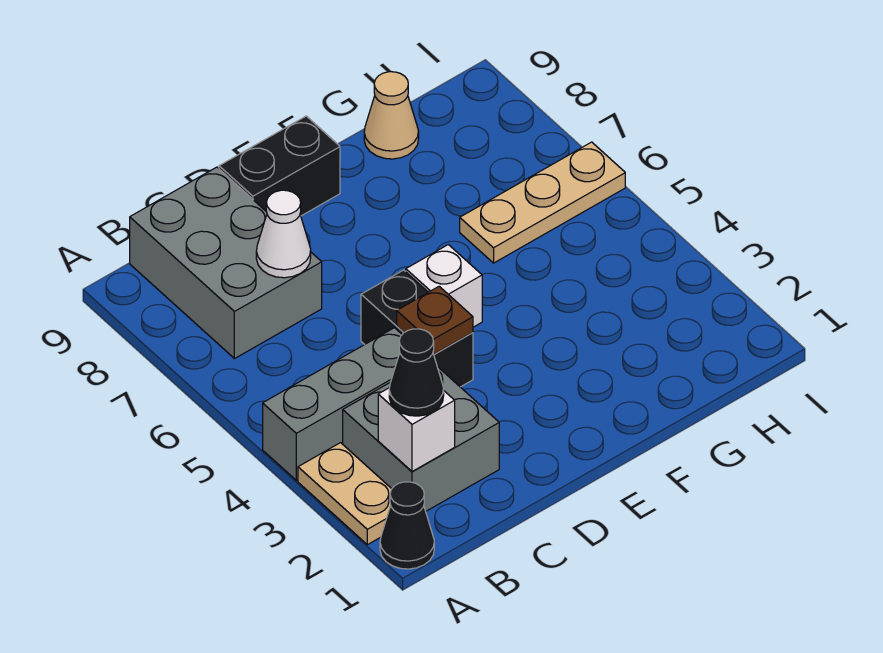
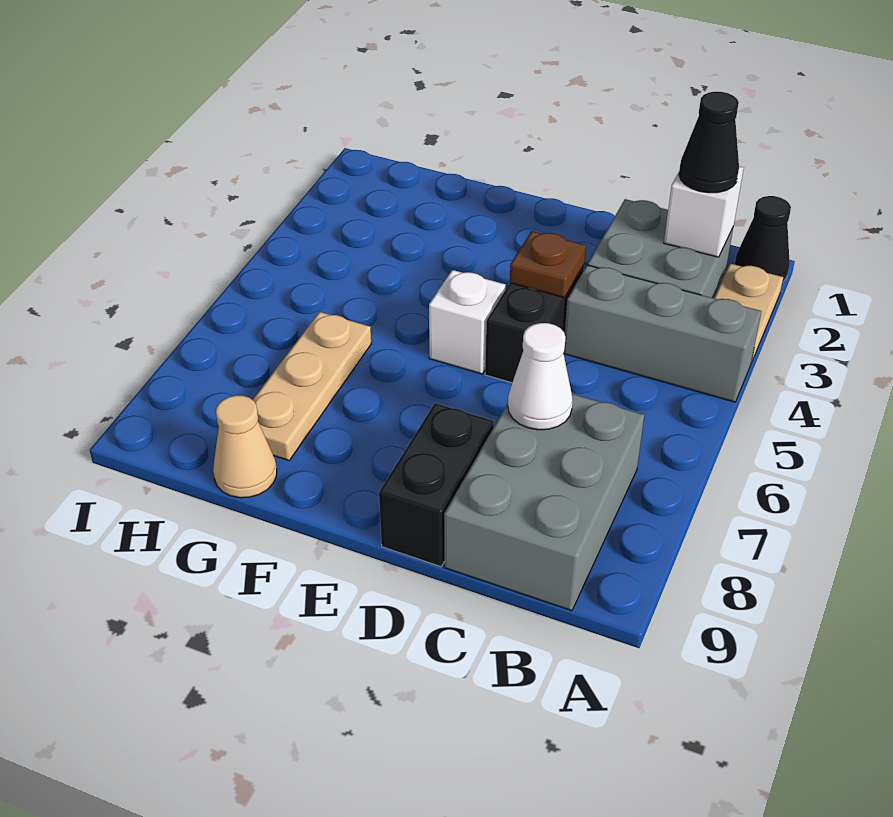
black brick D9:E9 level 1 -> black brick D8:D9 level 1
tan plate G6:I6 level 1 -> tan plate G6:G8 level 1

